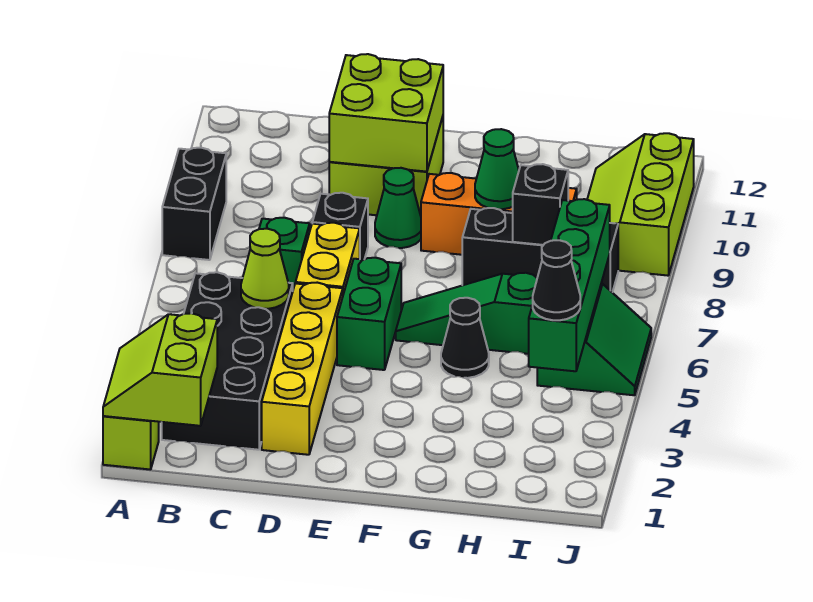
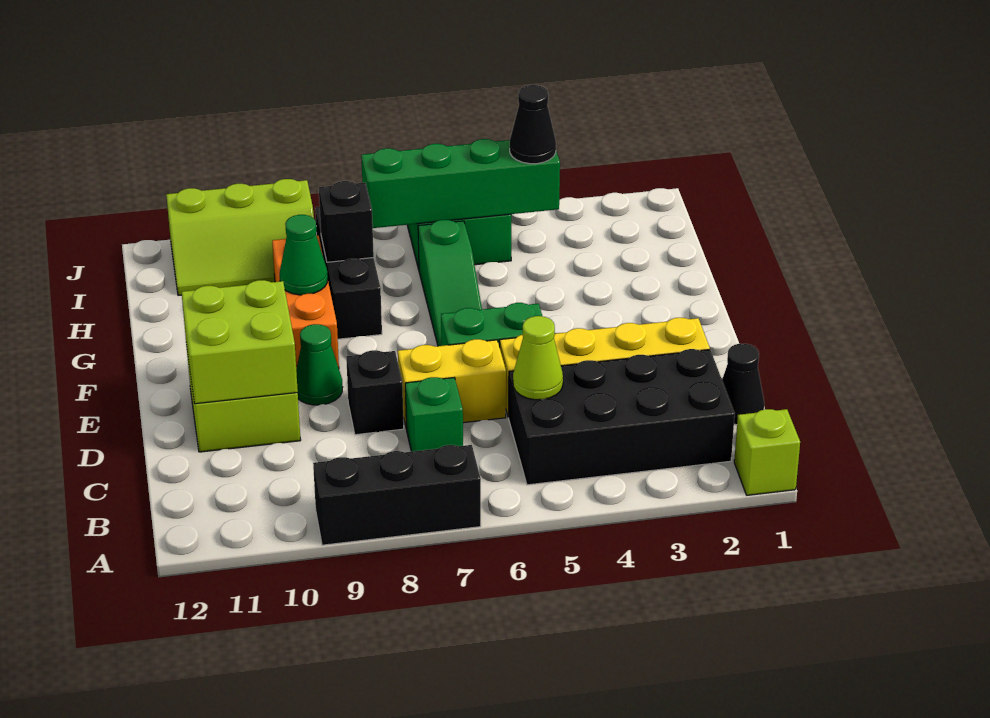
lime slope A1:B2 level 2 top B -> none
black brick A8:A9 level 1 -> black brick A7:A9 level 1
black cone G5 level 1 -> black cone C1 level 1

